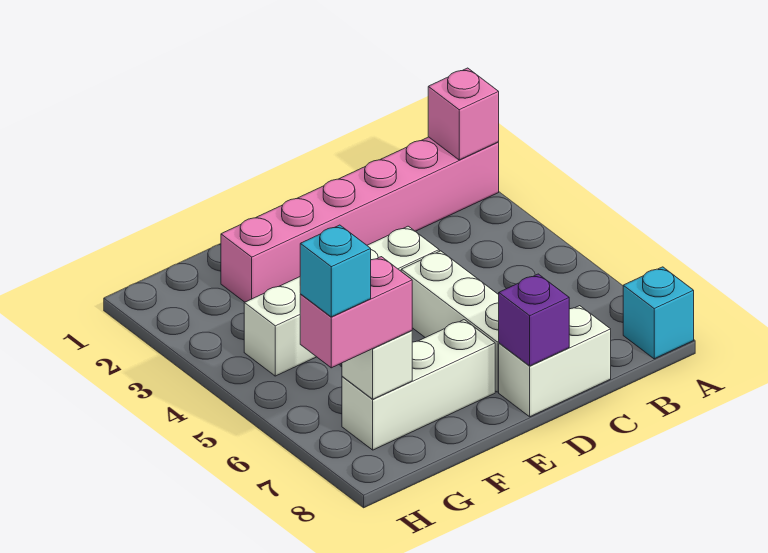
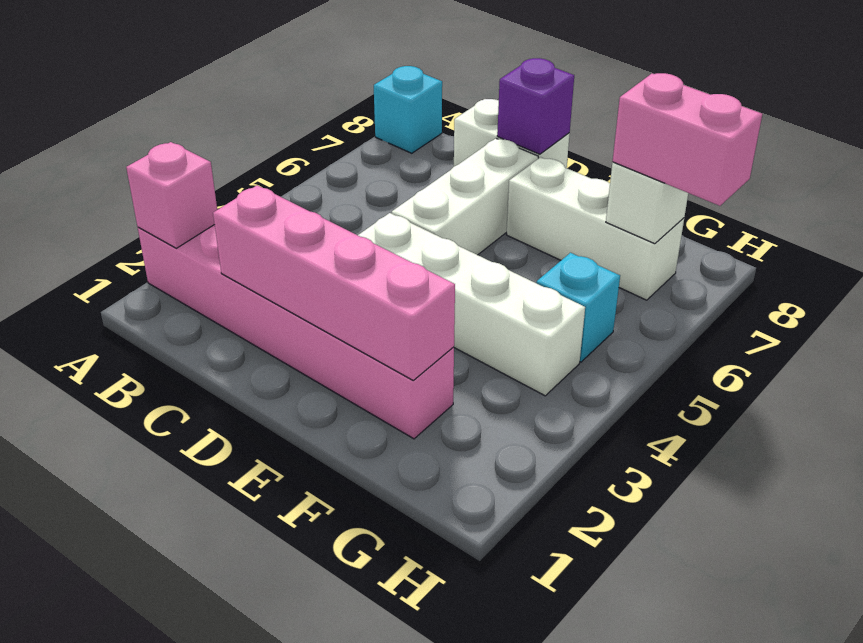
none -> pink brick C2:F2 level 2
cyan brick H7 level 4 -> cyan brick G5 level 1

